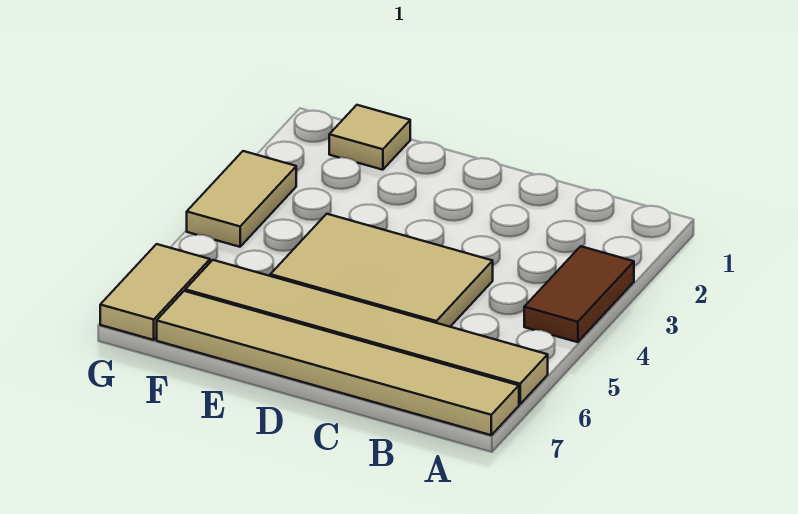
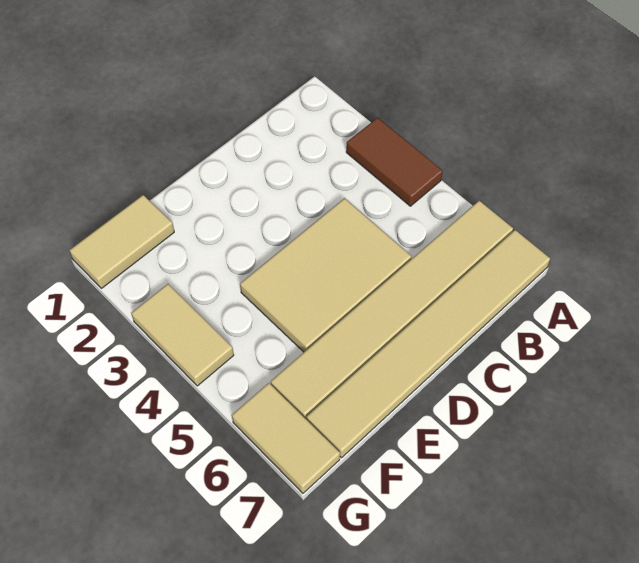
tan tile F1 level 1 -> tan tile F1:G1 level 1

